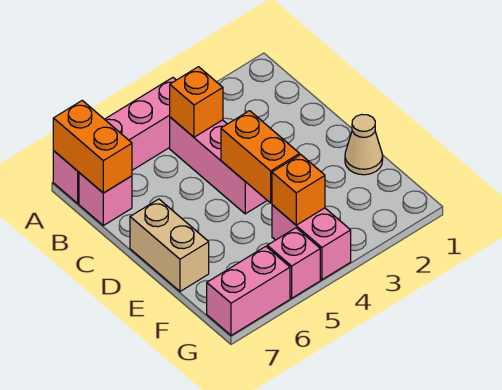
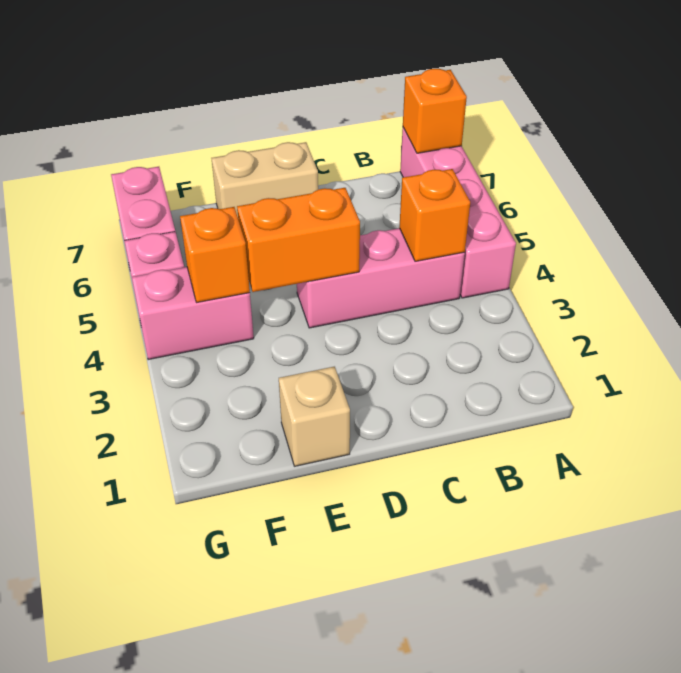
orange brick A7:B7 level 2 -> orange brick A7 level 2
pink brick B7 level 1 -> none
tan cone E1 level 1 -> tan brick E1 level 1

